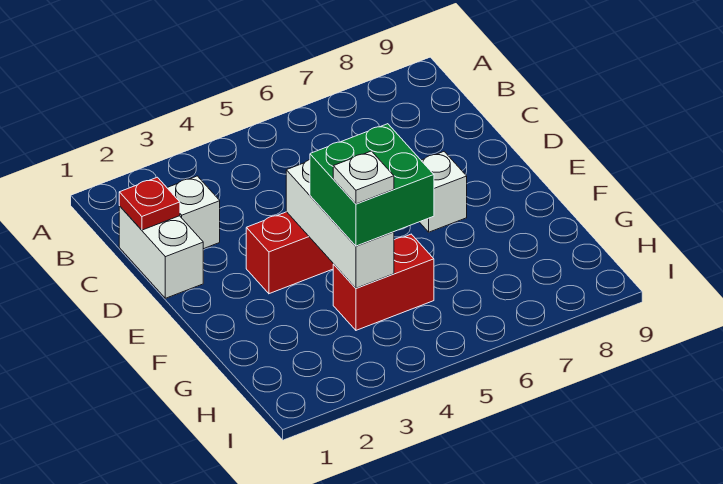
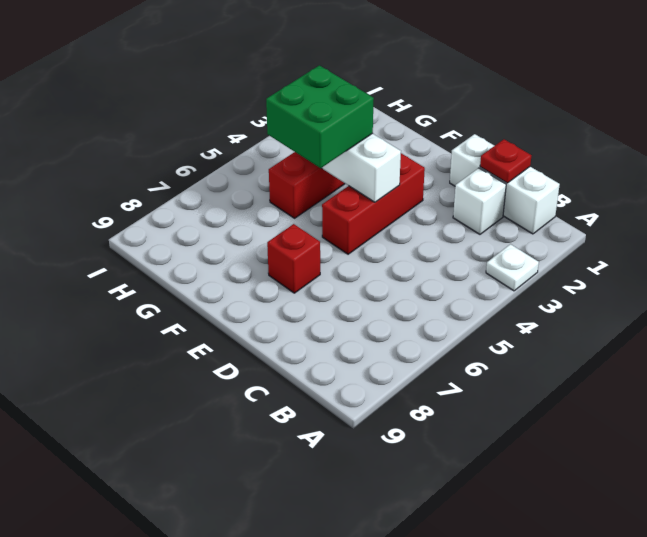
white brick C1:D1 level 1 -> white brick B1:D1 level 1
white brick E7 level 1 -> red brick E7 level 1
white plate G4 level 4 -> white plate A3 level 1

